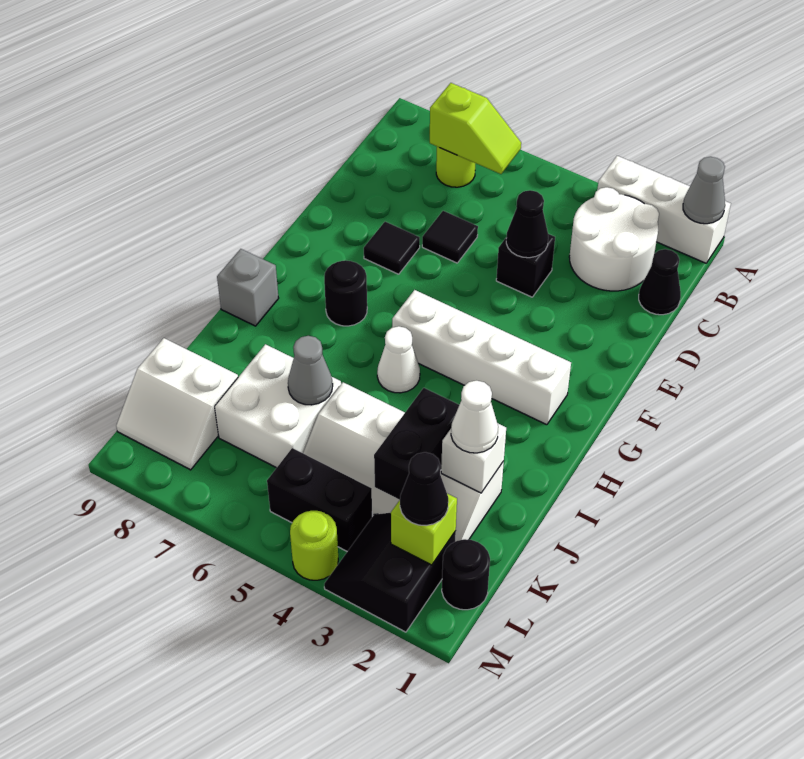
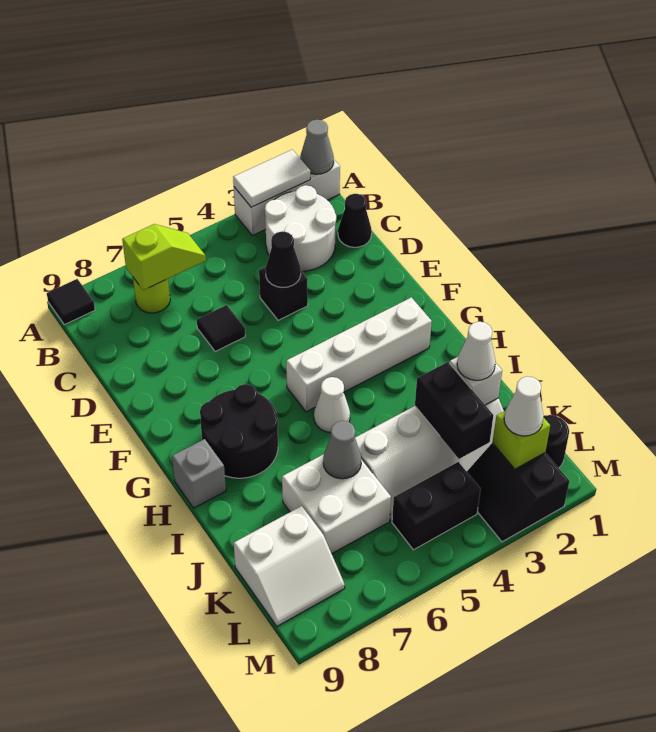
none -> white tile A2:A3 level 2
black tile E7 level 1 -> black tile A9 level 1
black round brick G7 level 1 -> black round brick G7:H8 level 1
black cone L2 level 3 -> white cone L2 level 3
lime round brick M4 level 1 -> none

